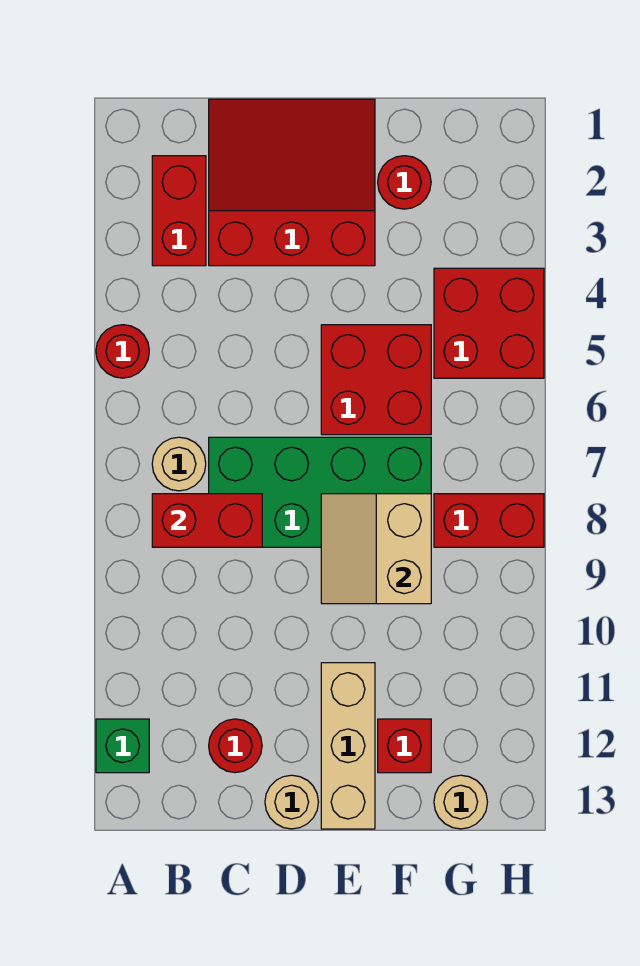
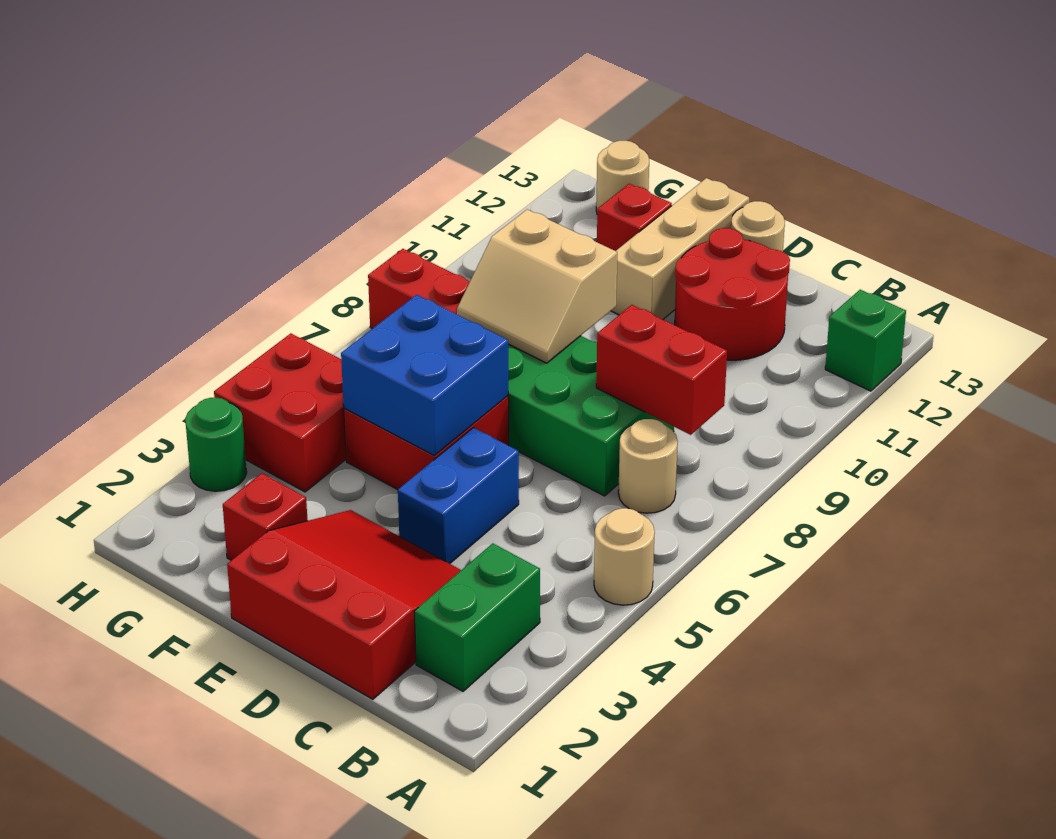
red round brick A5 level 1 -> tan round brick A5 level 1
red brick B2:B3 level 1 -> green brick B2:B3 level 1
red slope C1:E3 level 1 top 3 -> red slope C1:E3 level 1 top 1
red round brick C12 level 1 -> red round brick C11:D12 level 1
none -> blue brick D4:D5 level 1
none -> blue brick E5:F6 level 2
tan slope E8:F9 level 2 top F -> tan slope E8:F9 level 2 top 9
red round brick F2 level 1 -> red brick F2 level 1
none -> green round brick H3 level 1

